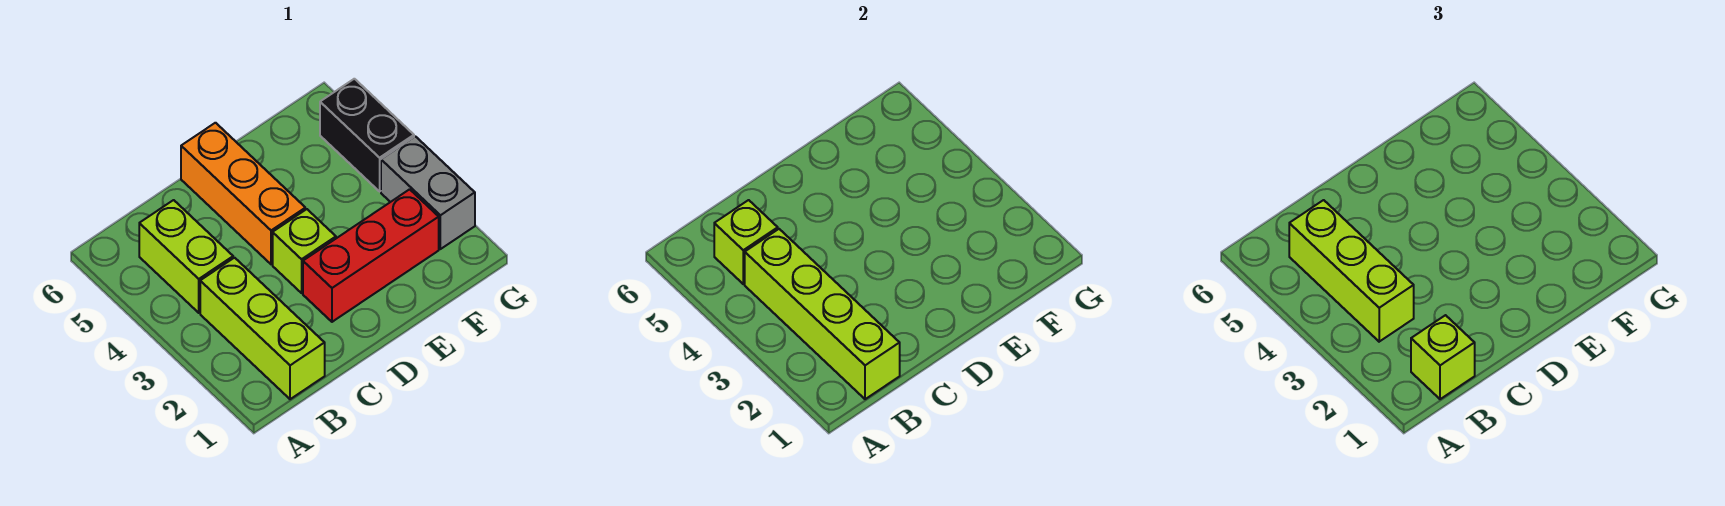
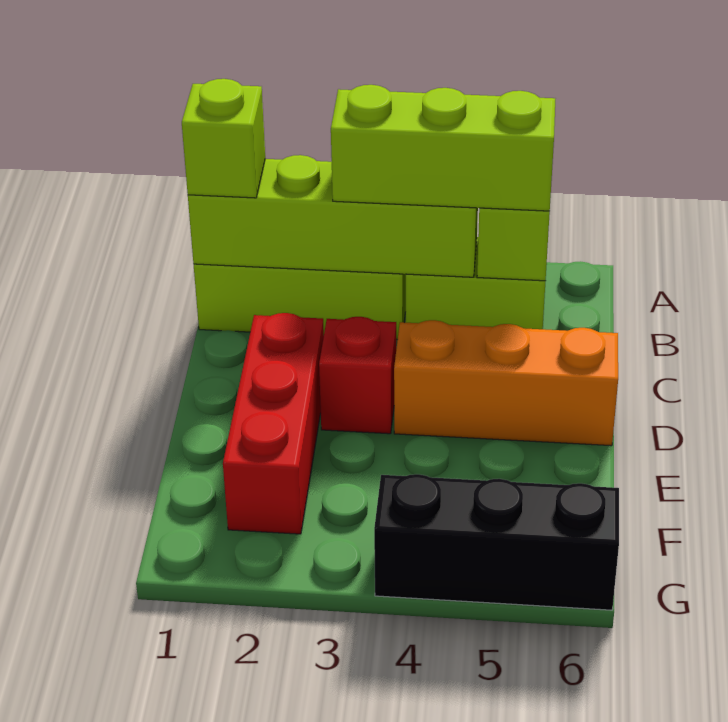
lime brick D3 level 1 -> red brick D3 level 1
grey brick G2:G3 level 1 -> none
black brick G4:G5 level 1 -> black brick G4:G6 level 1

